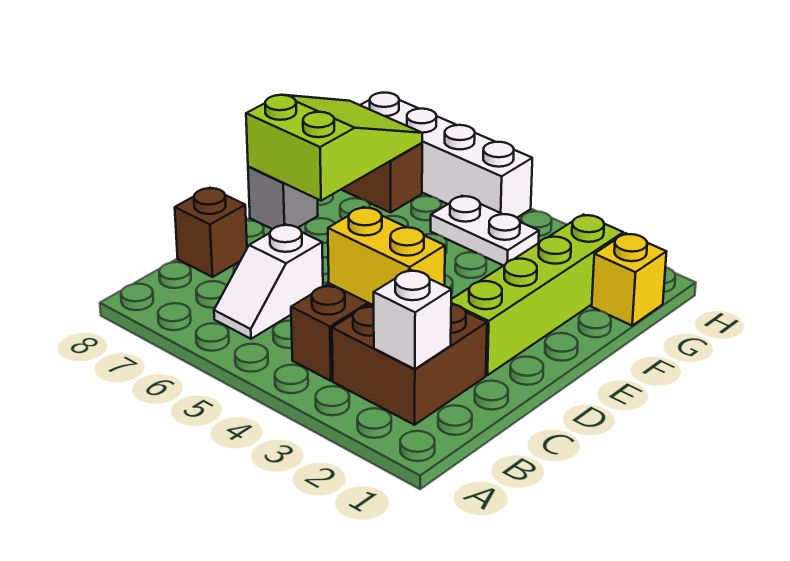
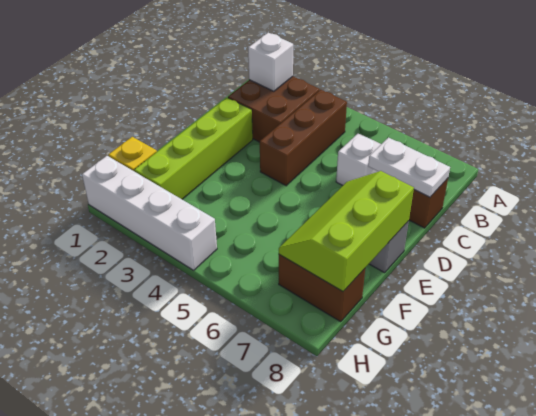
yellow brick C3:C4 level 2 -> none
lime slope E7:G8 level 2 top E -> lime slope E7:G8 level 2 top 8
white plate G4:G5 level 1 -> white plate C7:C8 level 2
white brick H5:H8 level 1 -> white brick H1:H4 level 1

